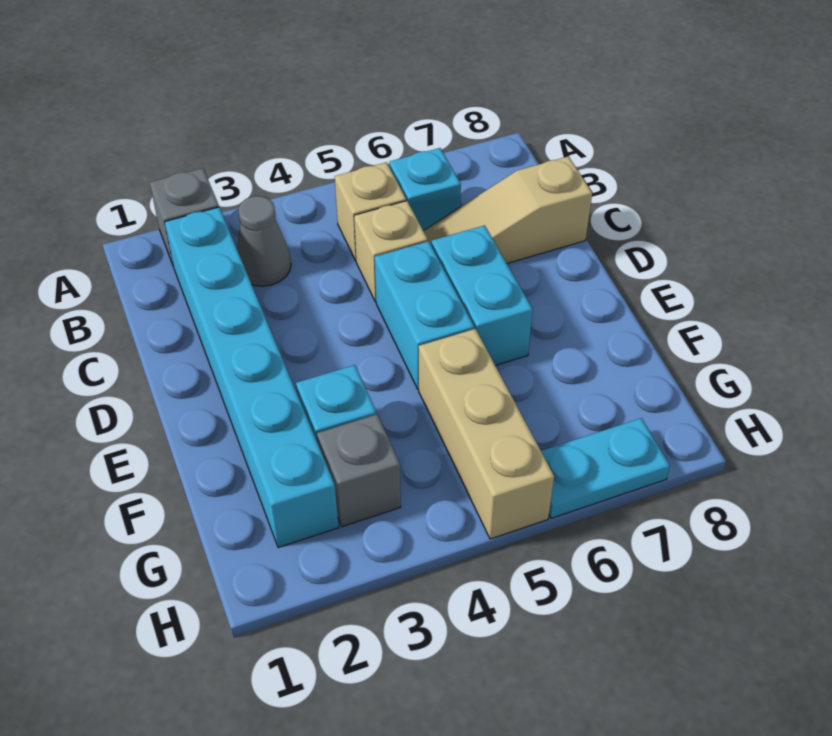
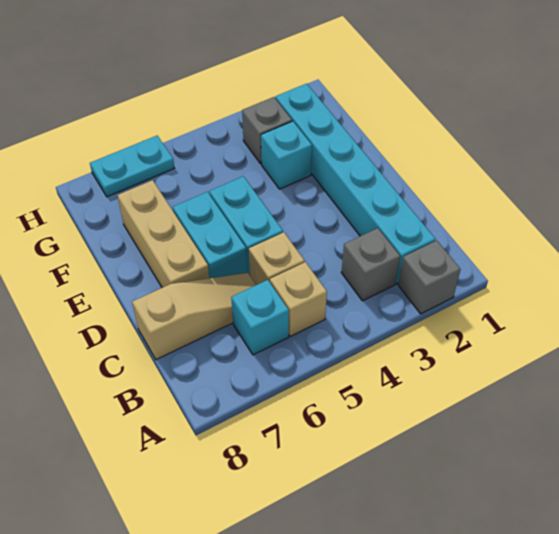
grey cone B3 level 1 -> grey brick B3 level 1
tan brick F5:H5 level 1 -> tan brick D7:F7 level 1

